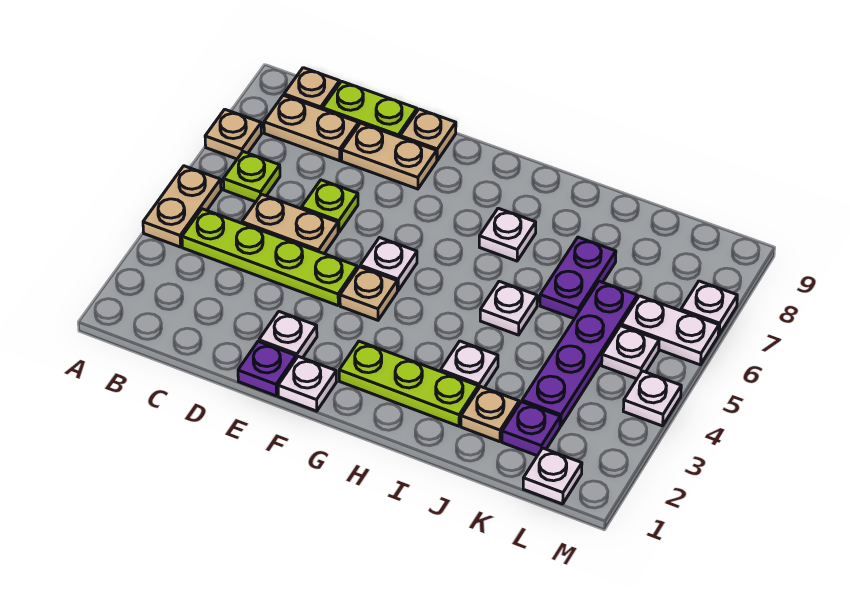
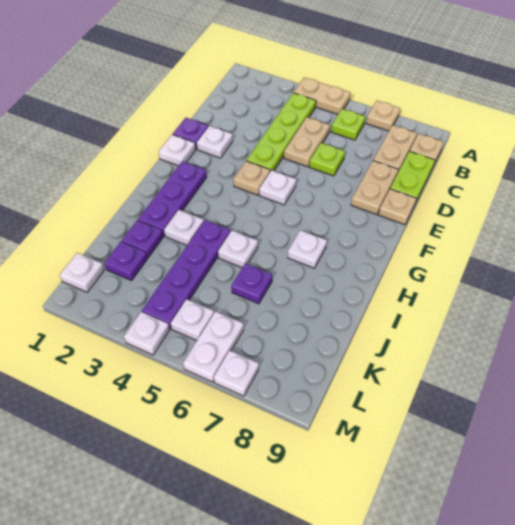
lime plate G2:I2 level 1 -> purple plate G2:I2 level 1
tan plate J2 level 1 -> purple plate J2 level 1
purple plate J6:J7 level 1 -> purple plate J6 level 1
purple plate K3:K6 level 1 -> purple plate I4:L4 level 1

